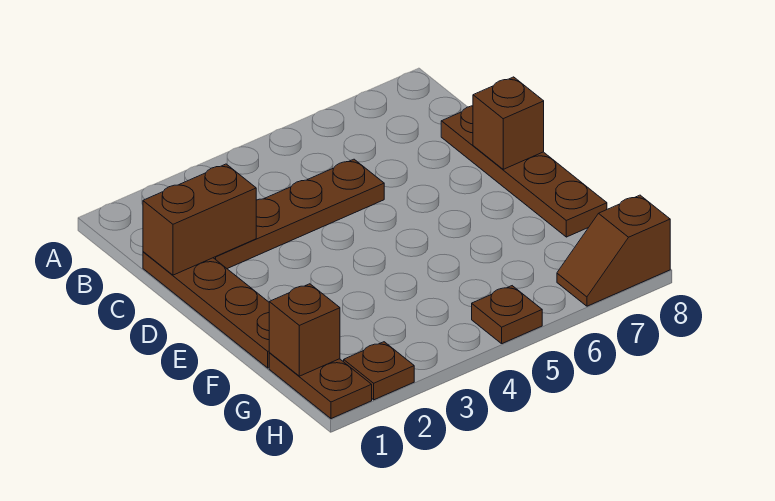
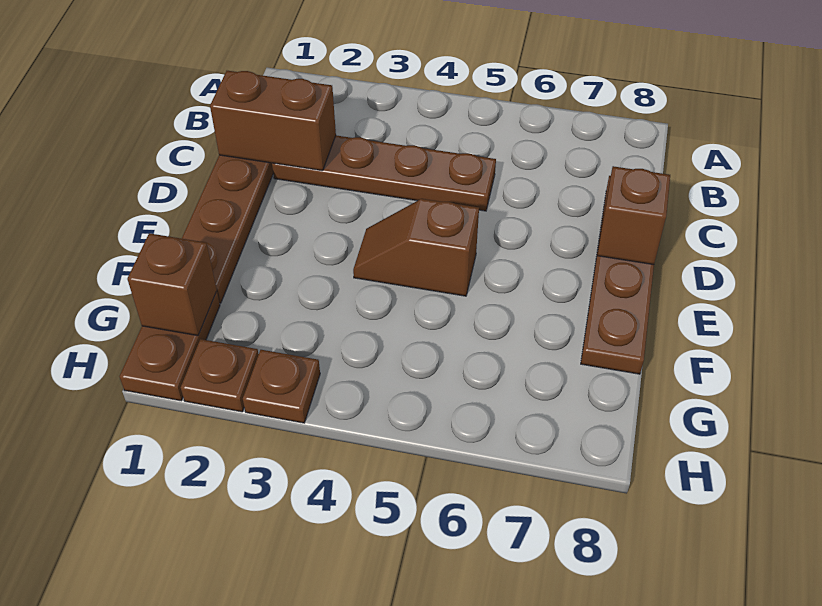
brown plate H5 level 1 -> brown plate H3 level 1
brown slope H7:H8 level 1 top 8 -> brown slope E4:E5 level 1 top 5

